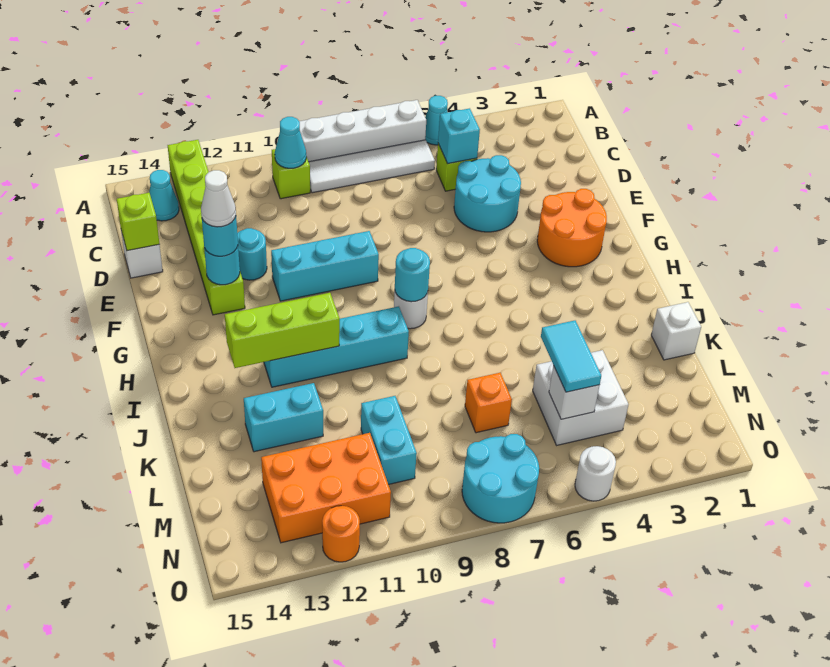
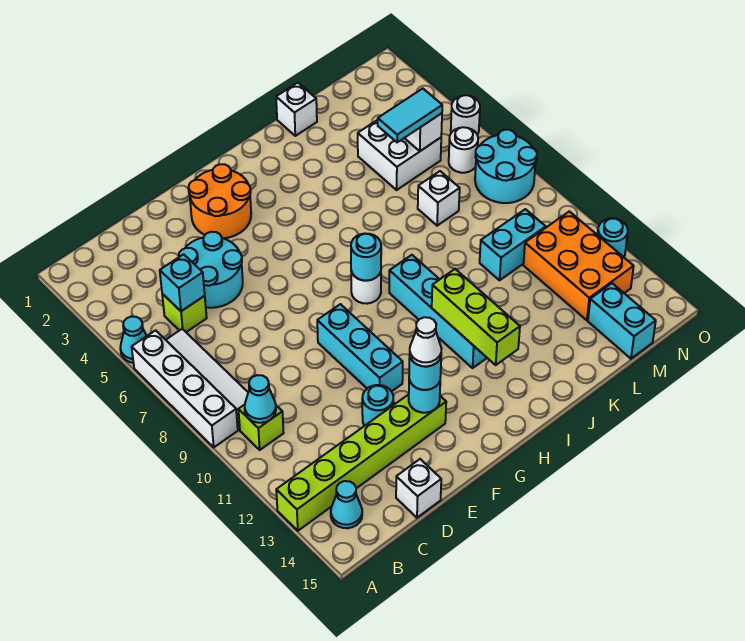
lime brick D15 level 2 -> none
cyan brick K12:K13 level 1 -> cyan brick M14:M15 level 1
orange brick L7 level 1 -> white brick L7 level 1
none -> white round brick N6 level 1
orange round brick O12 level 1 -> cyan round brick O12 level 1

